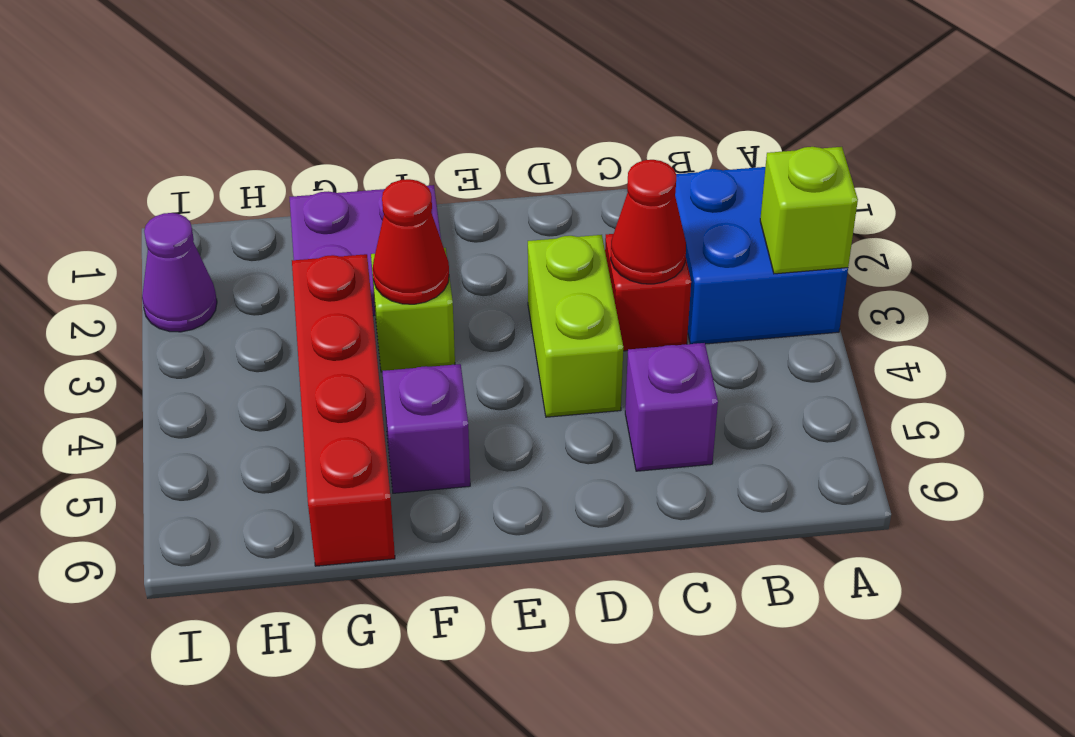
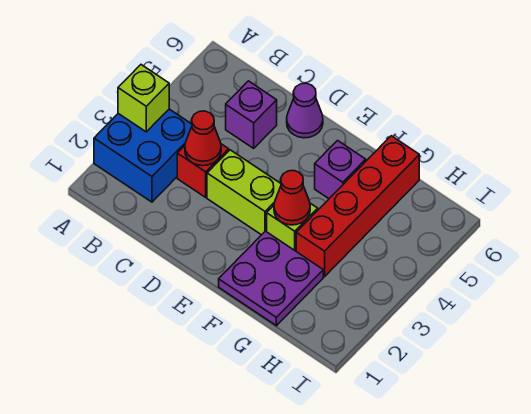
lime brick D3:D4 level 1 -> lime brick D3:E3 level 1
purple cone I2 level 1 -> purple cone D6 level 1

